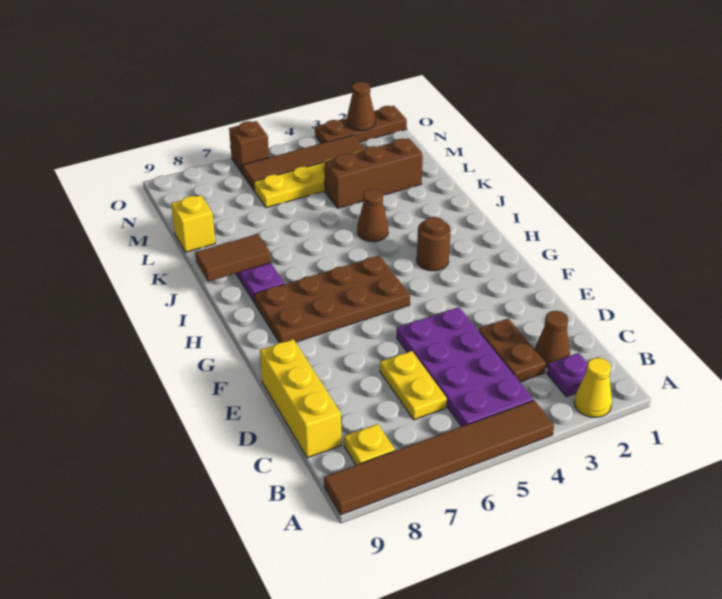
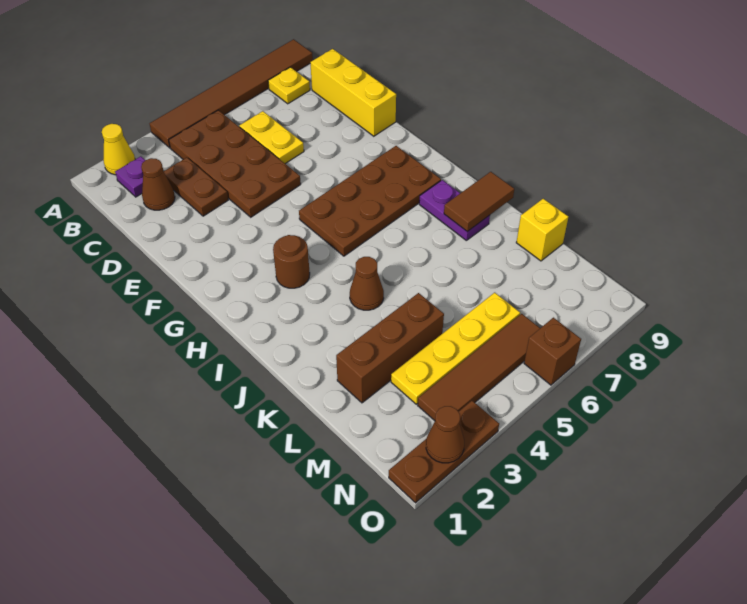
purple plate B4:E5 level 1 -> brown plate B4:E5 level 1

